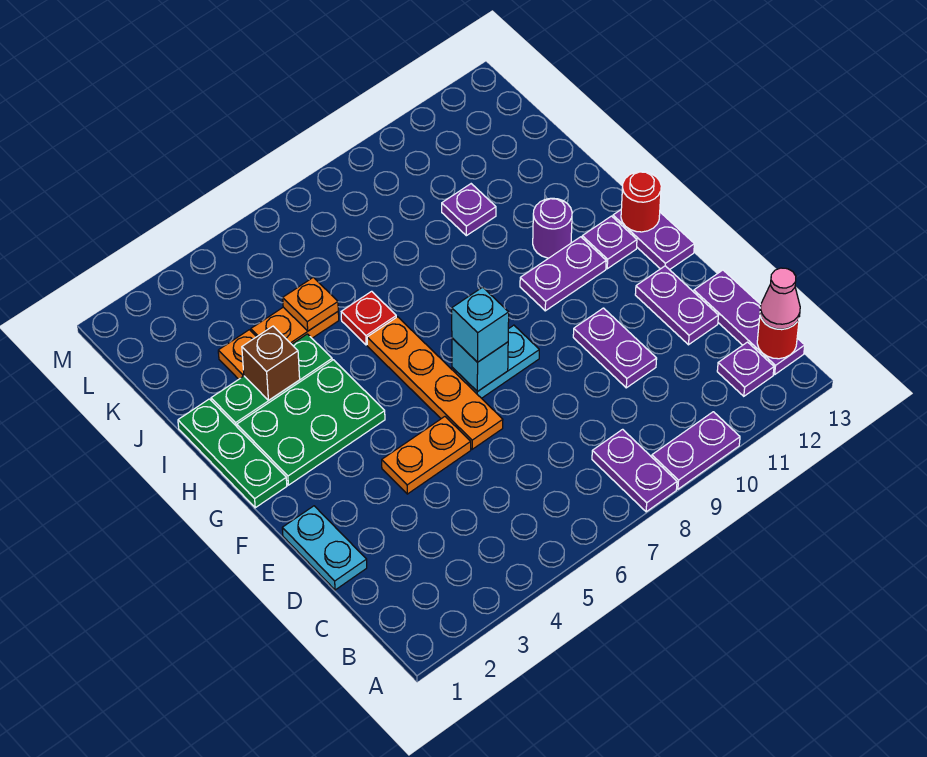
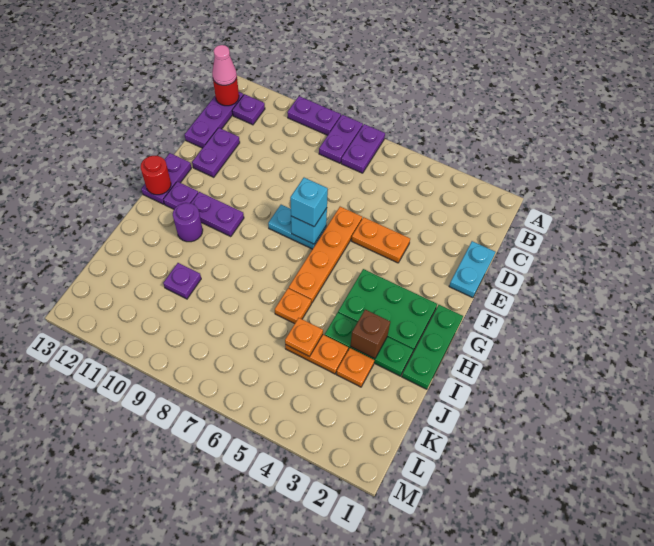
purple plate D10:E10 level 1 -> purple plate A7:B7 level 1
red plate I6 level 1 -> orange plate I6 level 1

